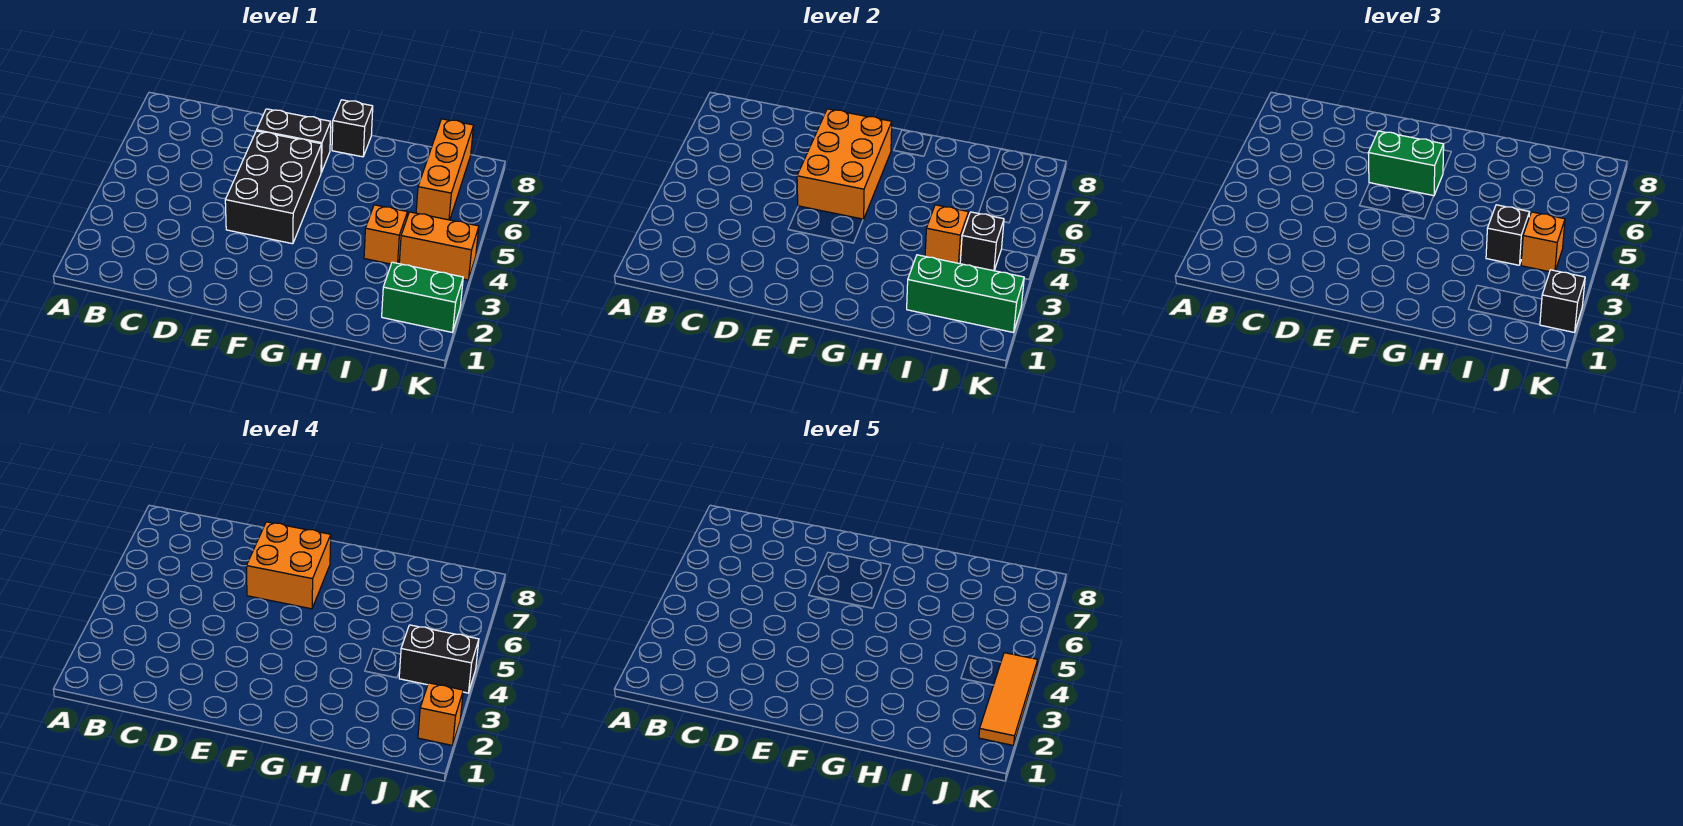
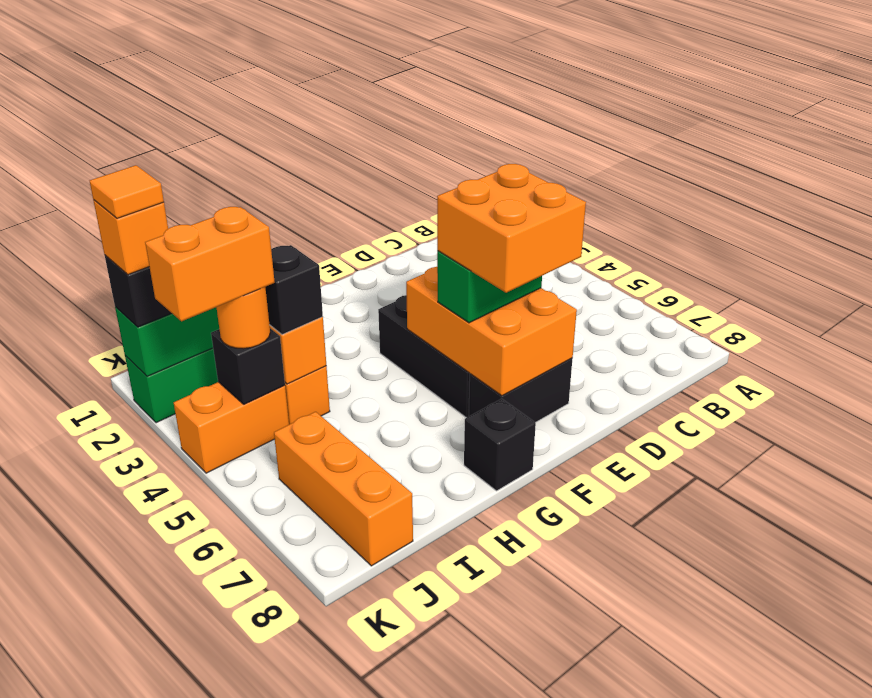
orange brick J4 level 3 -> orange round brick J4 level 3
black brick J4:K4 level 4 -> orange brick J4:K4 level 4
orange tile K2:K4 level 5 -> orange tile K2 level 5

